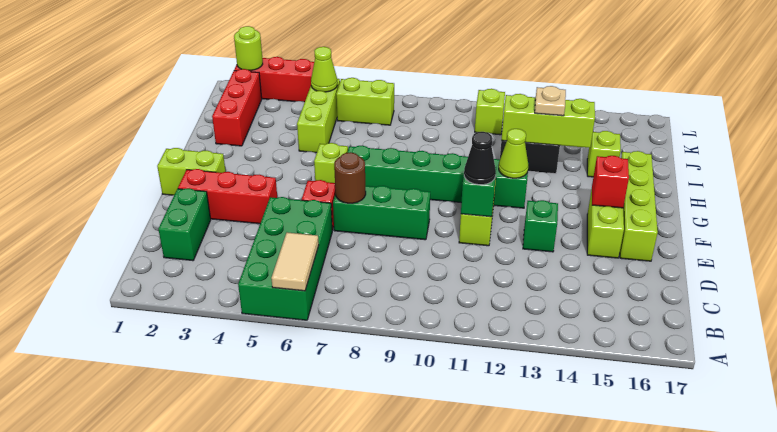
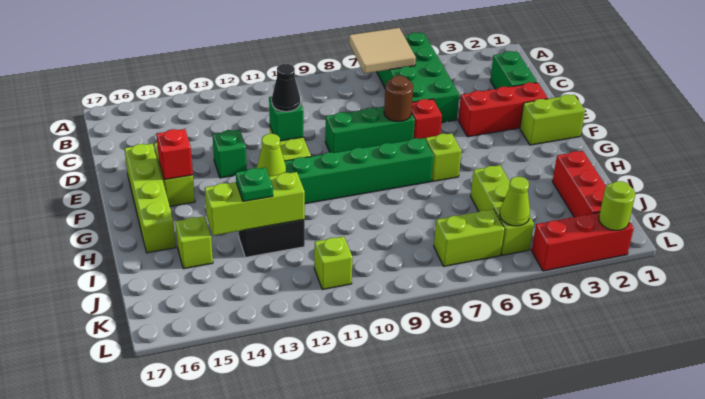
tan tile A6:B6 level 2 -> tan tile A6:B7 level 2
tan plate I13 level 3 -> green plate I13 level 3

